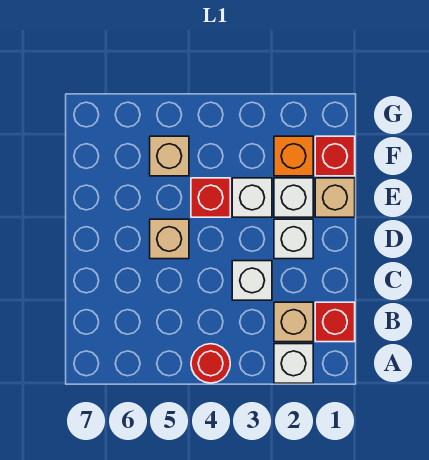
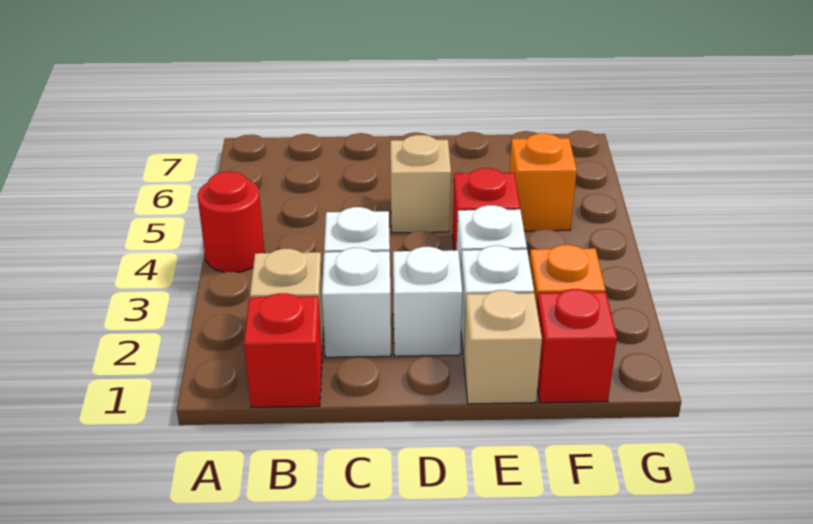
white brick A2 level 1 -> white brick C2 level 1
tan brick F5 level 1 -> orange brick F5 level 1

